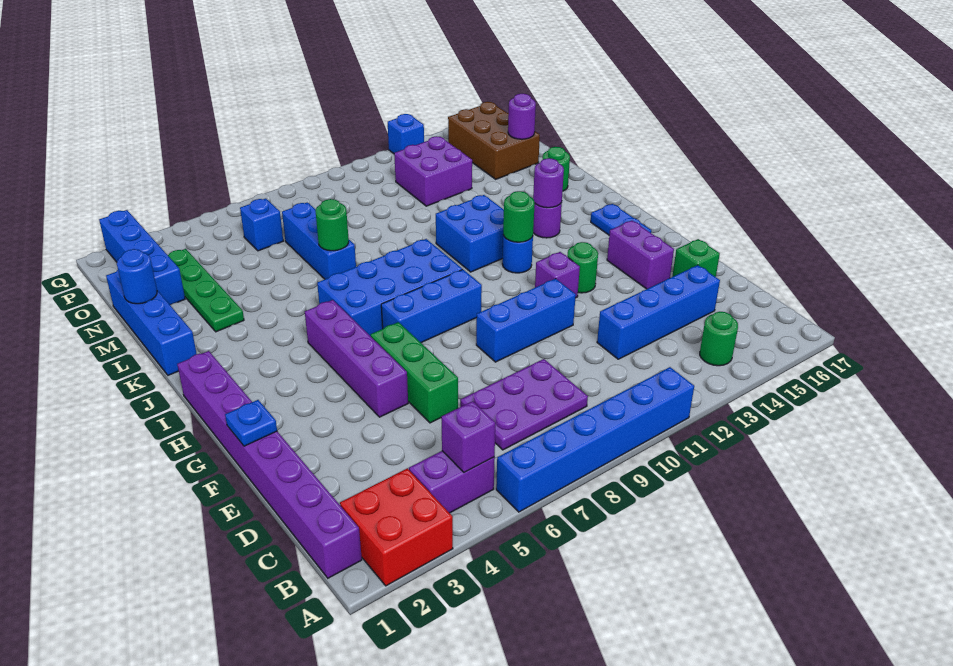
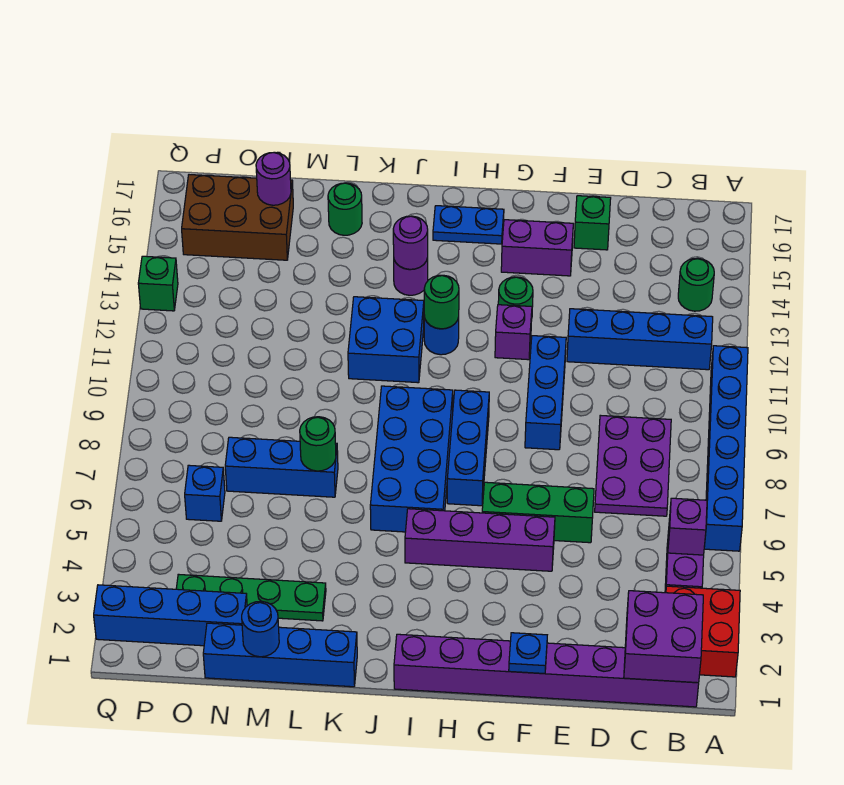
blue brick D12:D15 level 1 -> blue brick B12:E12 level 1
purple brick N12:O13 level 1 -> purple brick B1:C2 level 2
blue brick Q13 level 1 -> green brick Q13 level 1

